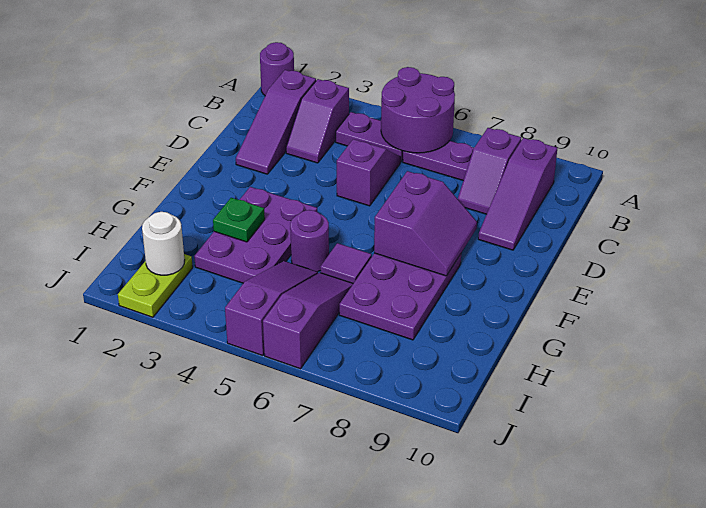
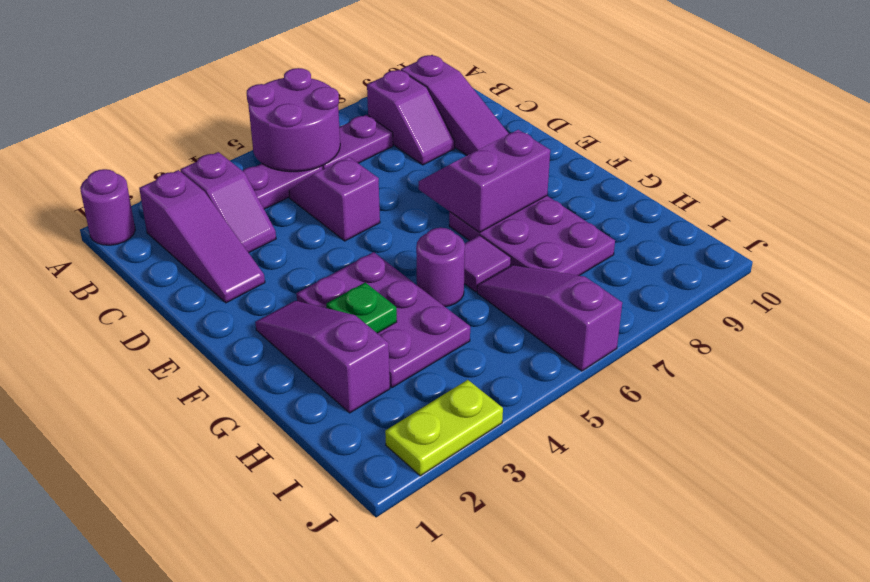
purple slope E7:F8 level 2 top 7 -> purple slope E7:F8 level 2 top F
purple slope H5:J5 level 1 top J -> purple slope F2:H2 level 1 top H
lime plate I2:J2 level 1 -> lime plate J2:J3 level 1
white round brick I2 level 2 -> none

